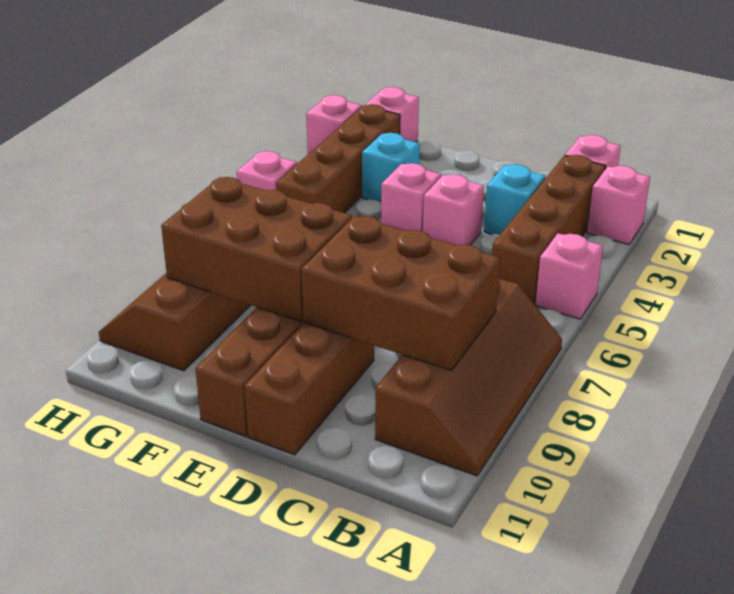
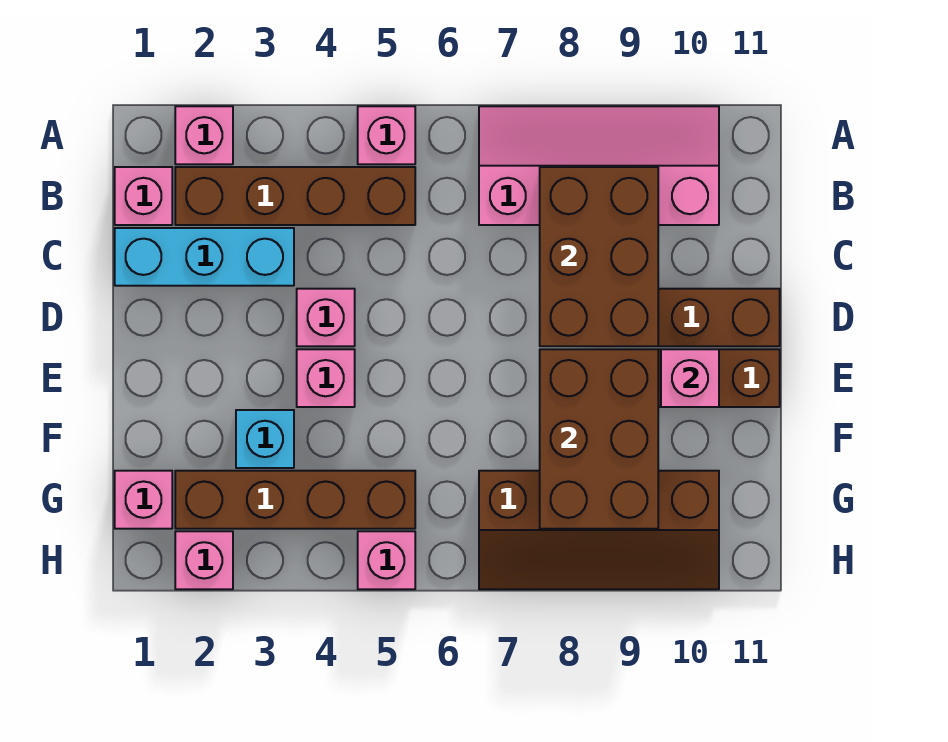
brown slope A7:B10 level 1 top B -> pink slope A7:B10 level 1 top B
cyan brick C3 level 1 -> cyan brick C1:C3 level 1
none -> pink brick E10 level 2

